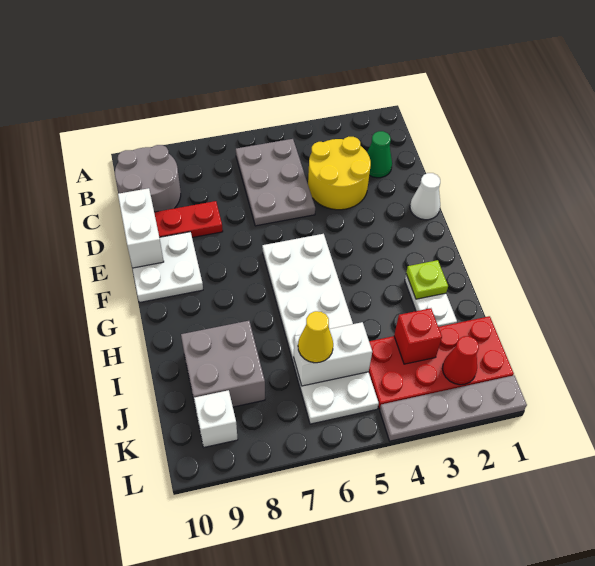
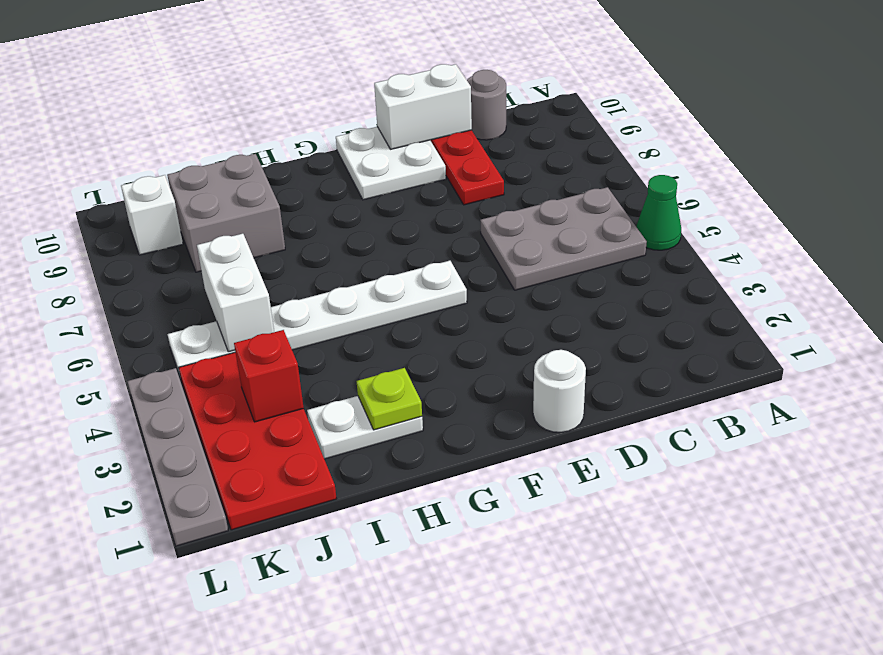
grey round brick B9:C10 level 1 -> grey round brick C10 level 1
green cone C2 level 1 -> green cone A5 level 1
yellow round brick C3:D4 level 1 -> none
white cone E1 level 1 -> white round brick E1 level 1
white plate F5:K6 level 1 -> white plate F5:K5 level 1
yellow cone J6 level 3 -> none
red cone K2 level 2 -> none

